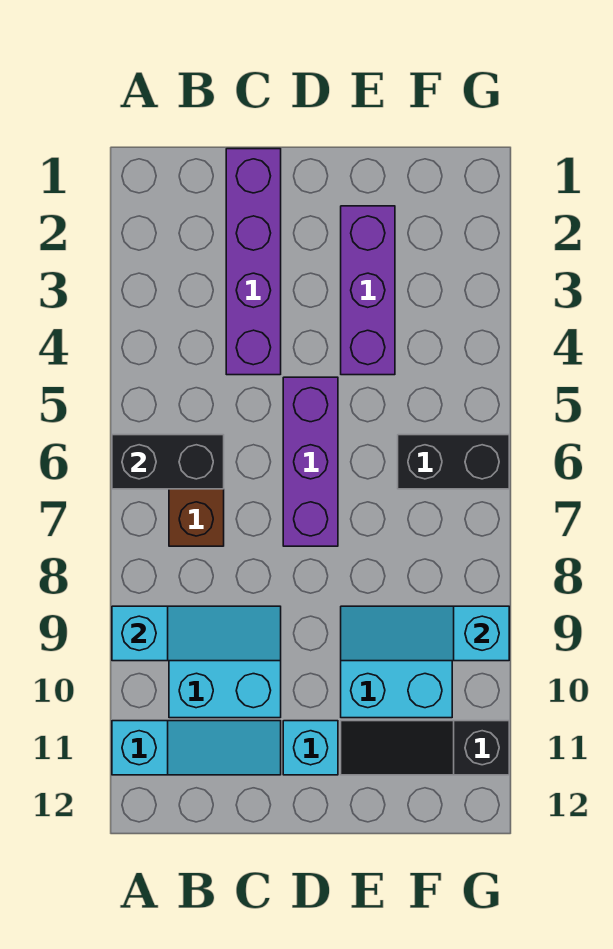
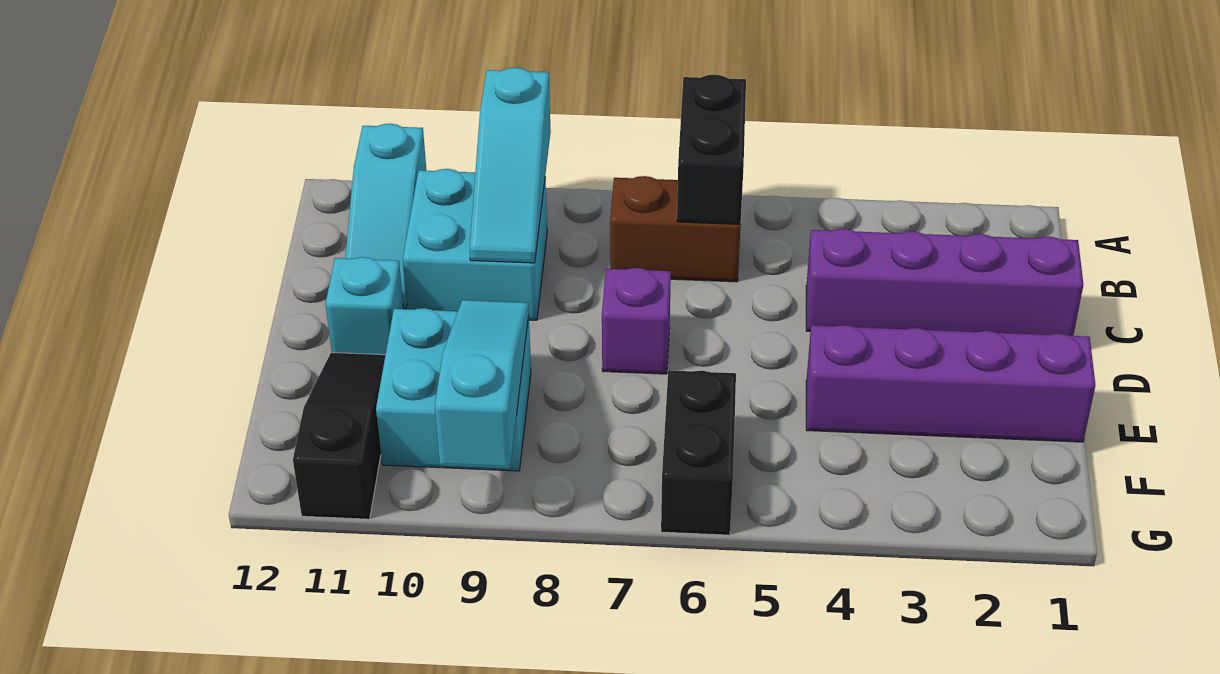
purple brick D5:D7 level 1 -> purple brick D7 level 1
purple brick E2:E4 level 1 -> purple brick E1:E4 level 1

